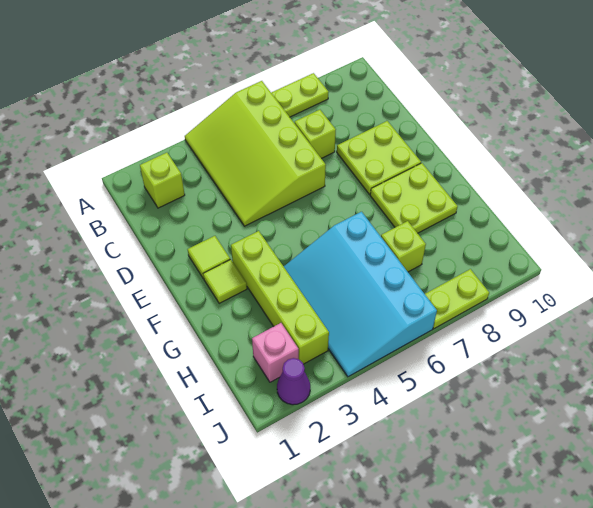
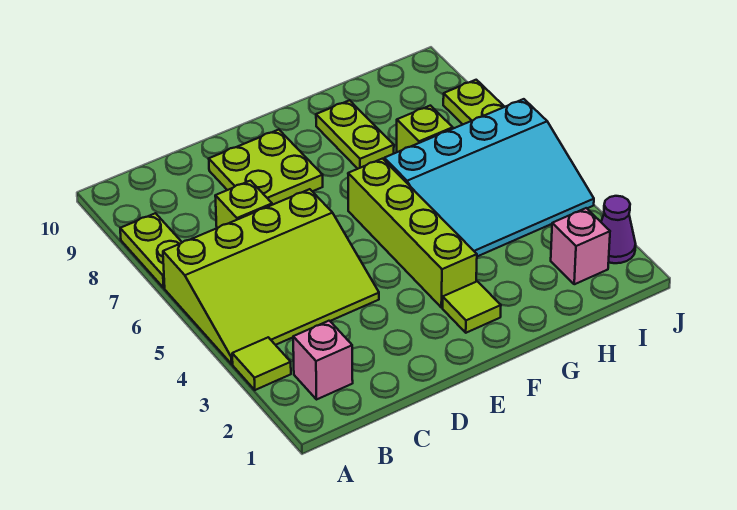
lime brick B2 level 1 -> pink brick B2 level 1
lime tile E2 level 1 -> lime tile A3 level 1
lime brick F3:I3 level 1 -> lime brick F3:F6 level 1
lime plate F8:G9 level 1 -> lime plate G8:G9 level 1

